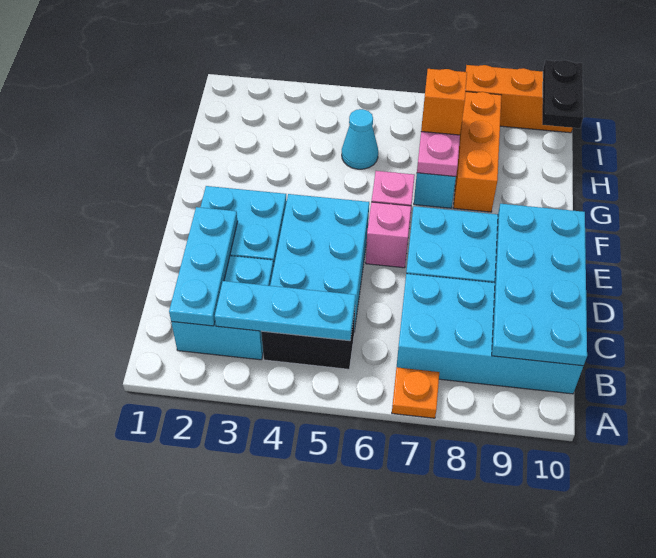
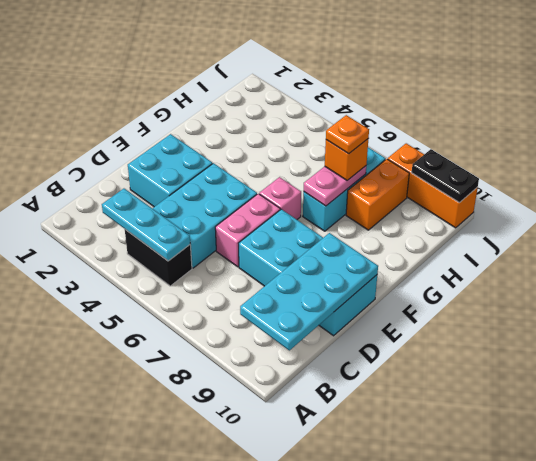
orange plate A7 level 1 -> orange plate H7 level 4
cyan brick B2:C3 level 1 -> none
cyan plate B2:D2 level 2 -> none
cyan brick B7:C10 level 1 -> none
pink brick E6 level 1 -> pink brick D6:E6 level 1
orange brick G8:I8 level 1 -> orange brick H8:I8 level 1
cyan cone H5 level 1 -> none
black plate I10:J10 level 2 -> black plate J9:J10 level 2

